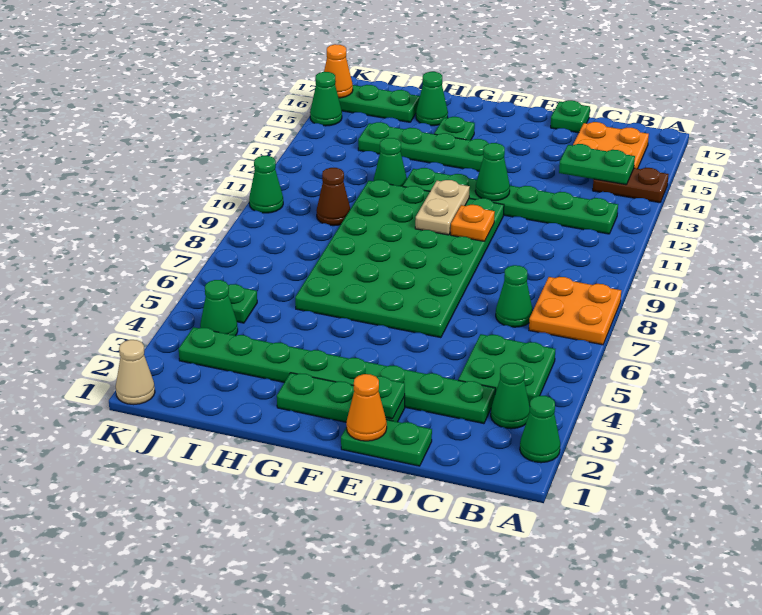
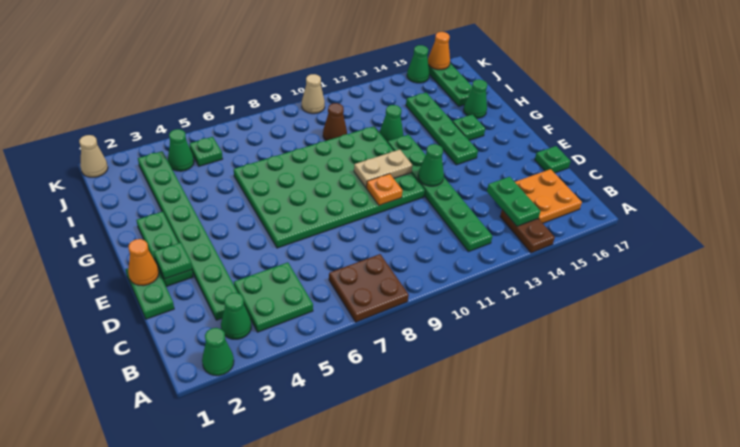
orange plate A7:B8 level 1 -> brown plate A7:B8 level 1
green cone C7 level 1 -> none
green cone K10 level 1 -> tan cone K10 level 1

